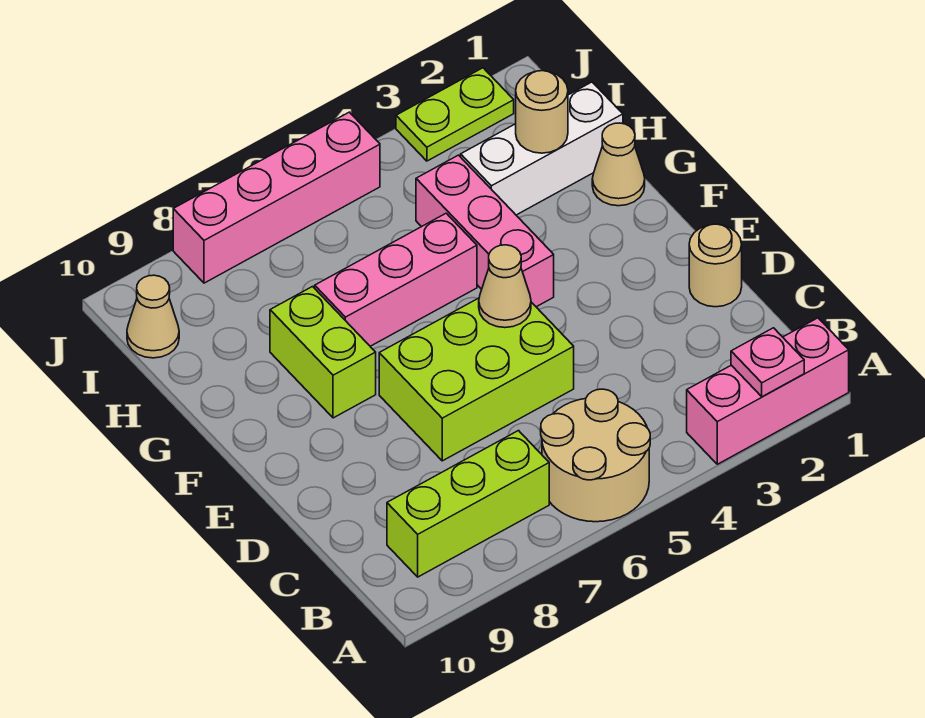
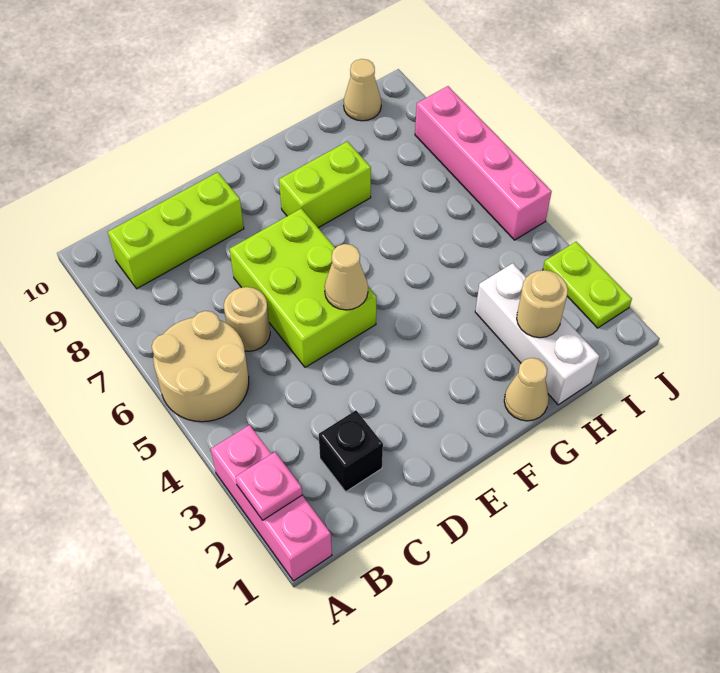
lime brick B7:B9 level 1 -> lime brick B9:D9 level 1
none -> black brick C2 level 1
tan round brick D1 level 1 -> tan round brick C6 level 1
pink brick F4:H4 level 1 -> none
pink brick G5:G7 level 1 -> none

